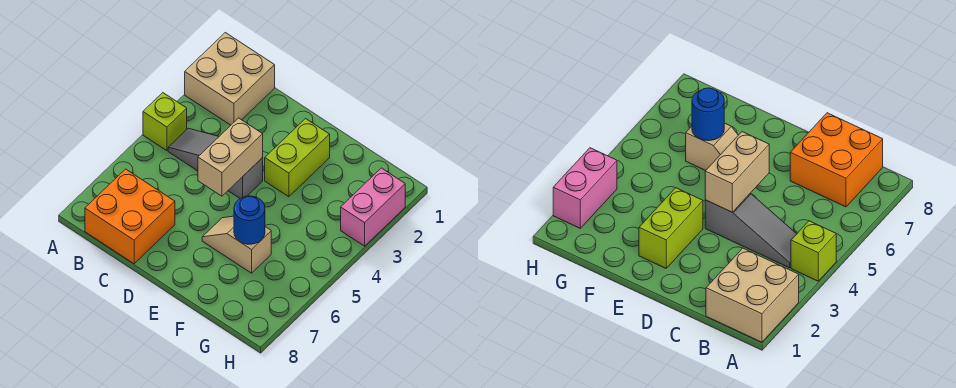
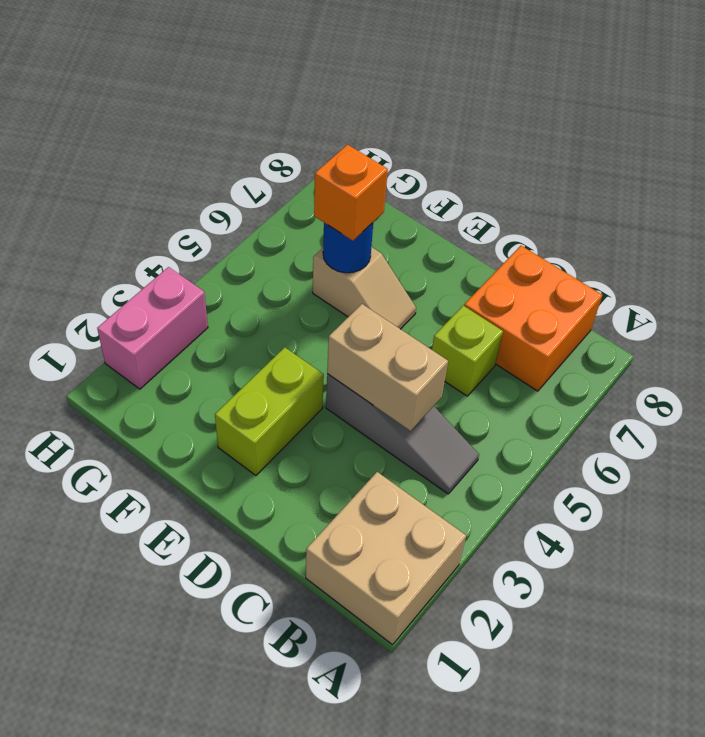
lime brick A4 level 1 -> lime brick C6 level 1
tan brick D4:D5 level 2 -> tan brick C4:D4 level 2
none -> orange brick F6 level 3

